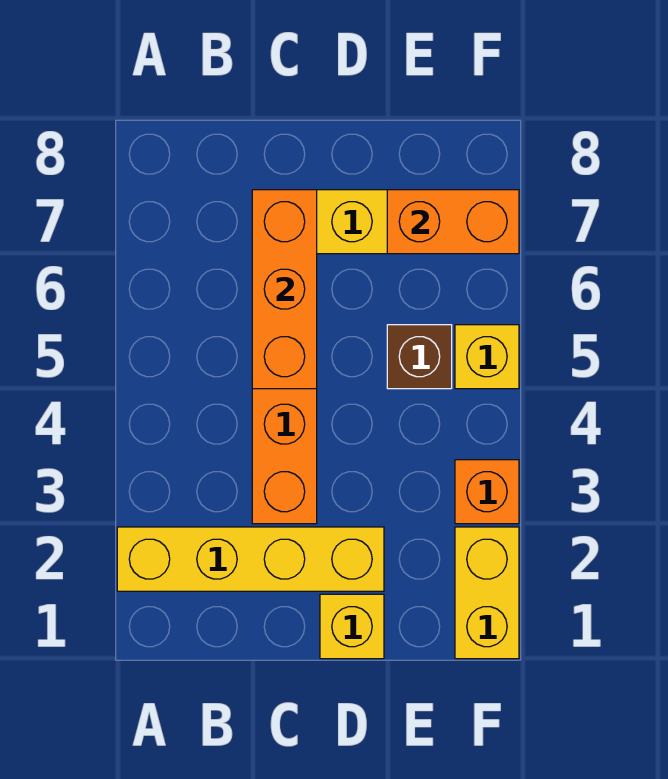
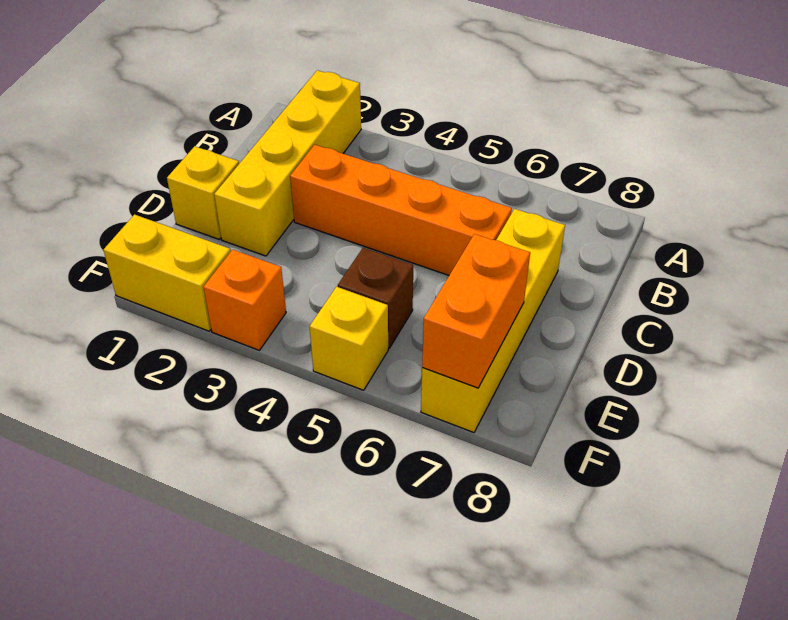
orange brick C5:C7 level 2 -> none

